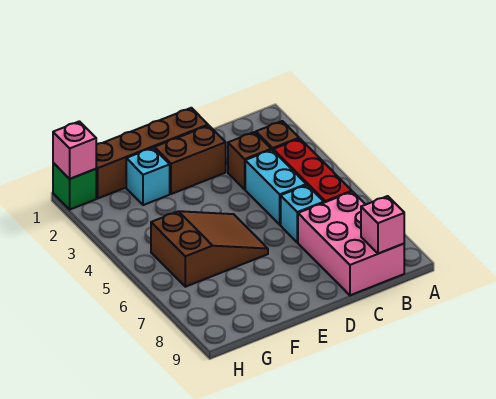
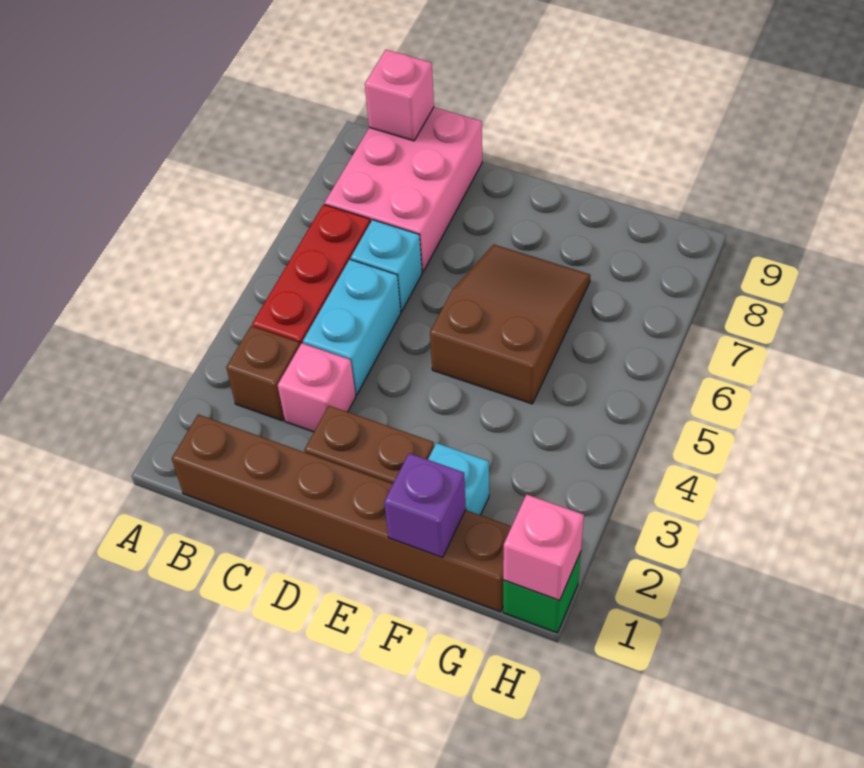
brown brick C3 level 1 -> pink brick C3 level 1
brown brick D1:G1 level 1 -> brown brick B1:G1 level 1
brown slope E5:G6 level 1 top G -> brown slope E5:F7 level 1 top 5
none -> purple brick F1 level 2

